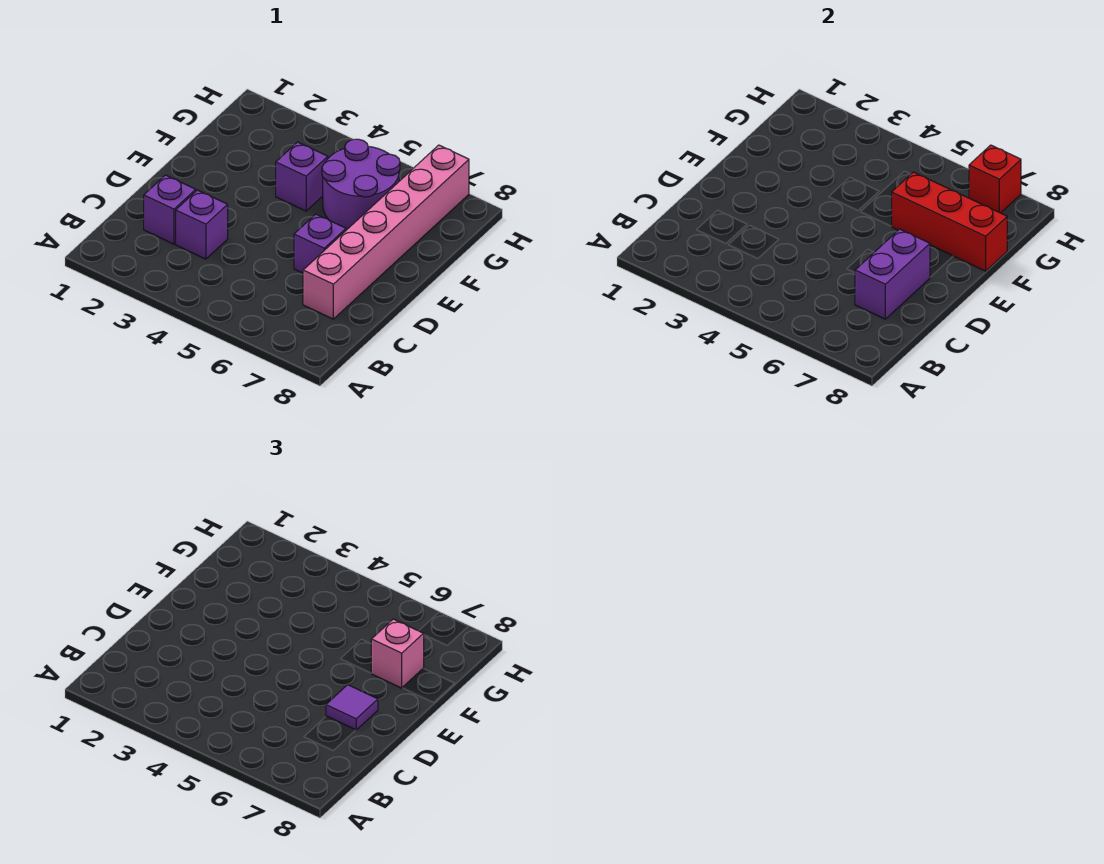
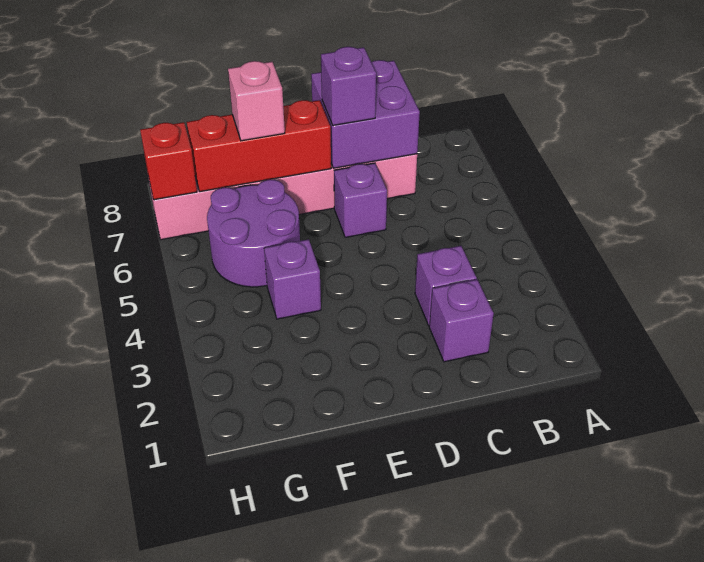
purple brick C7:D7 level 2 -> purple brick C7:D8 level 2
purple tile D7 level 3 -> purple brick D7 level 3
red brick F6:F8 level 2 -> red brick E7:G7 level 2

